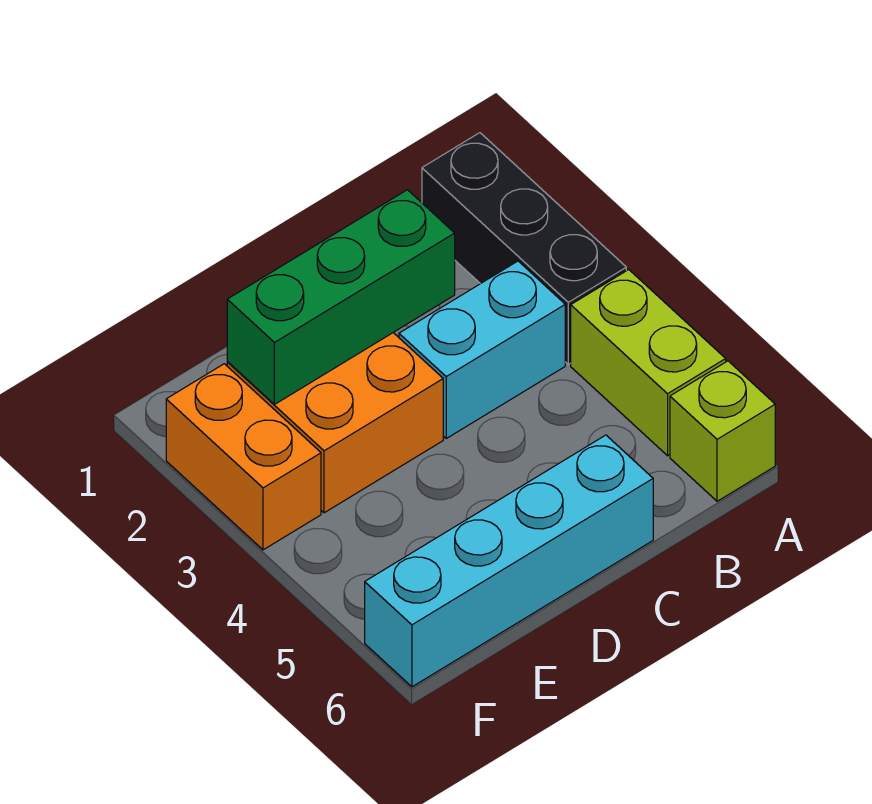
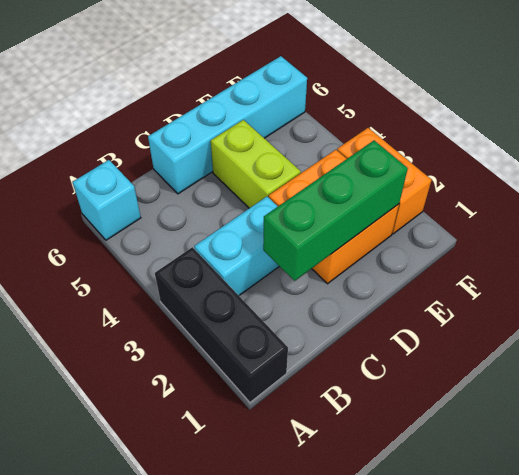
lime brick A4:A5 level 1 -> lime brick D4:D5 level 1
lime brick A6 level 1 -> cyan brick A6 level 1

